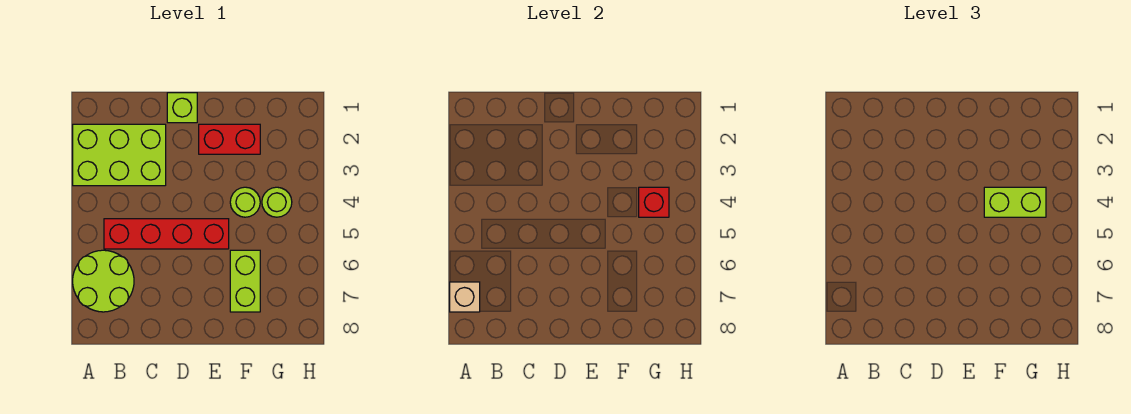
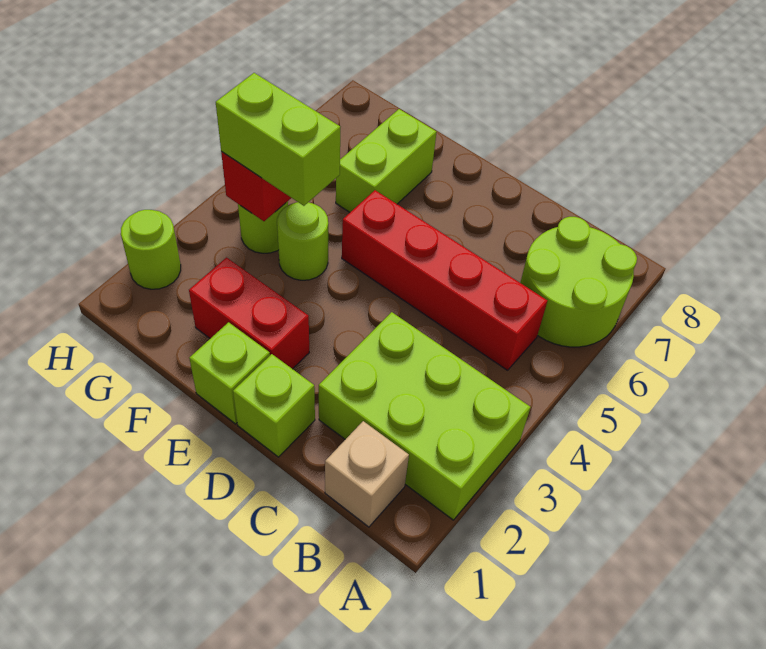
tan brick A7 level 2 -> tan brick B1 level 1
none -> lime brick E1 level 1
none -> lime round brick H2 level 1

